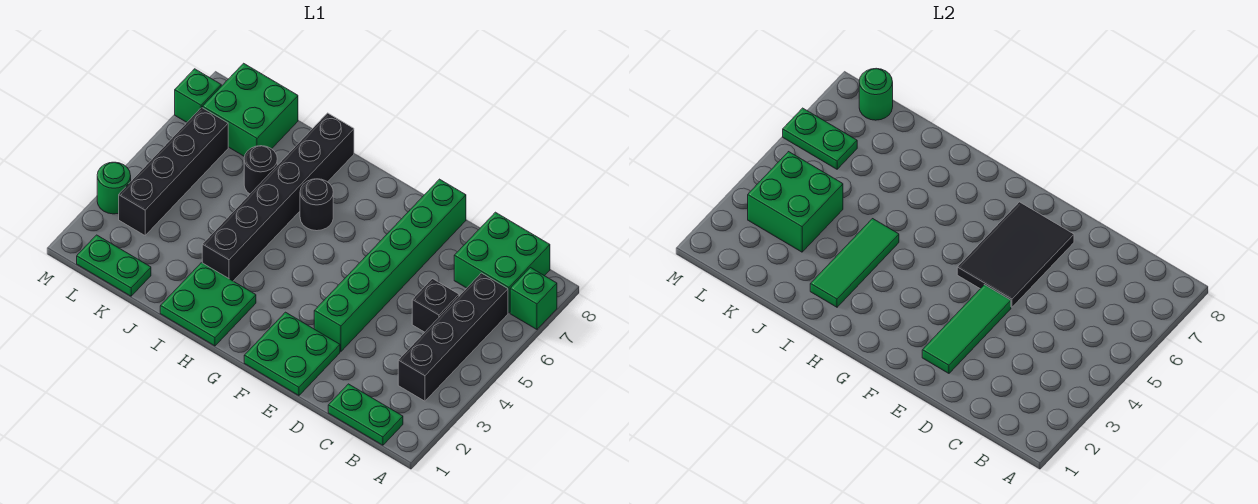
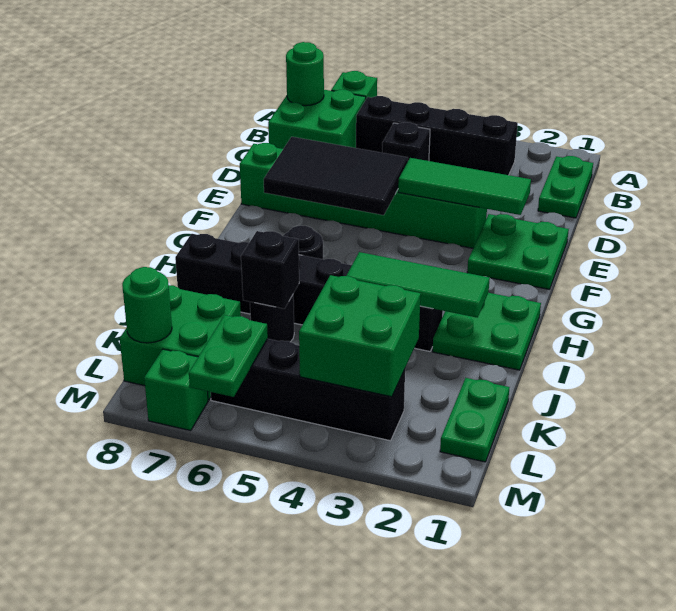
none -> black brick J6 level 2
green round brick M3 level 1 -> green round brick B8 level 2

